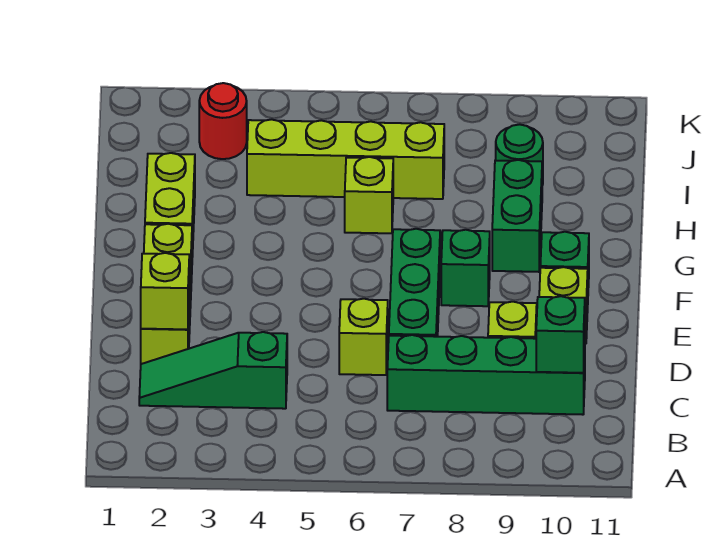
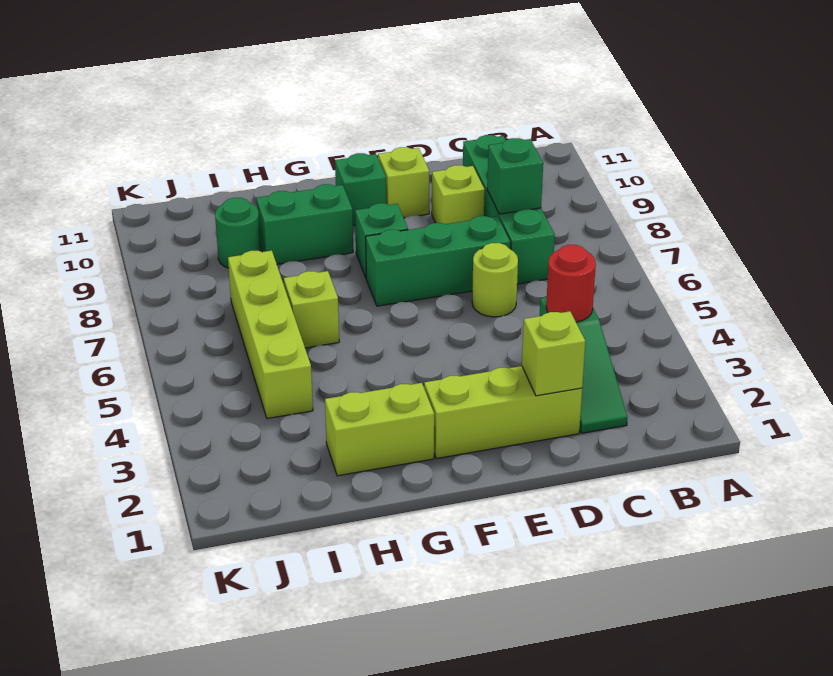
green brick C10 level 2 -> green brick C8 level 2
lime brick D6 level 1 -> lime round brick D6 level 1
red round brick J3 level 1 -> red round brick C4 level 2

